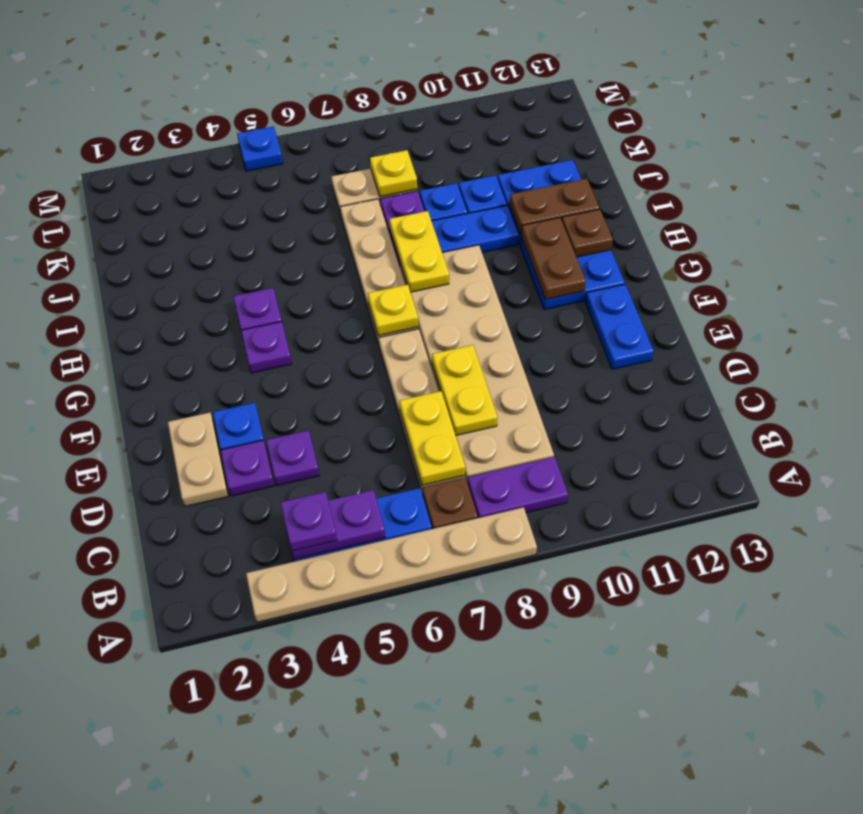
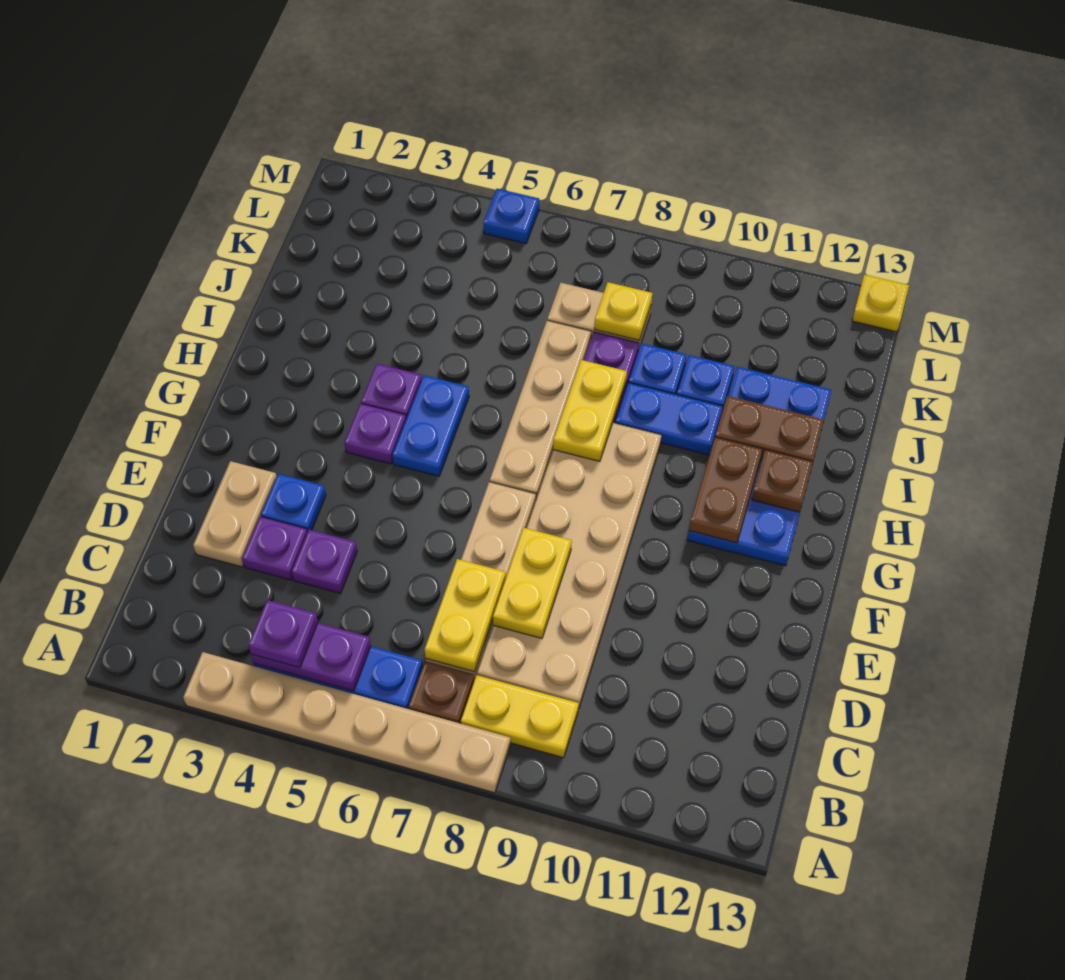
purple plate B8:B9 level 1 -> yellow plate B8:B9 level 1
blue plate E12:F12 level 1 -> blue plate G5:H5 level 1
yellow plate G7 level 2 -> yellow plate M13 level 1

